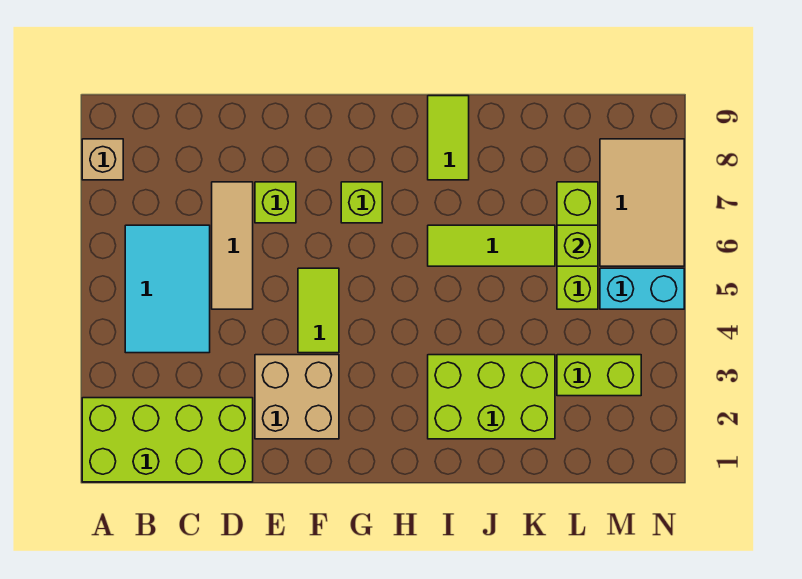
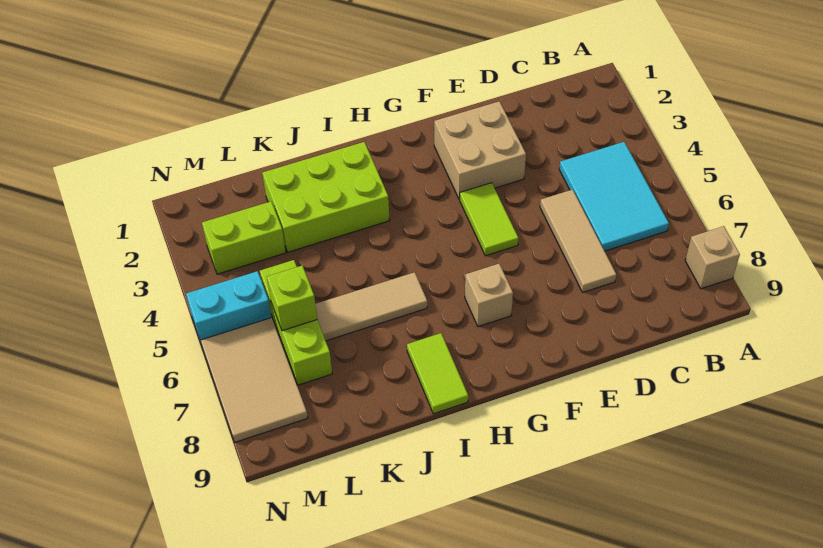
lime brick A1:D2 level 1 -> none
lime brick E7 level 1 -> none
lime brick G7 level 1 -> tan brick G7 level 1
lime tile I6:K6 level 1 -> tan tile I6:K6 level 1

